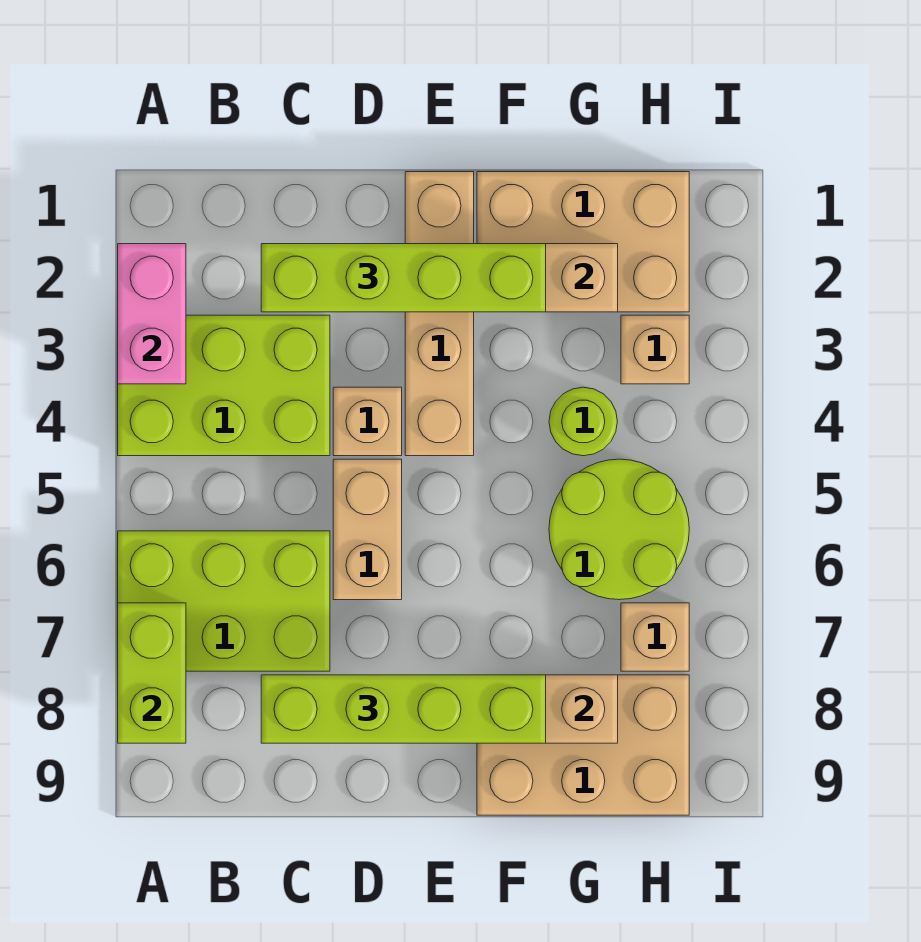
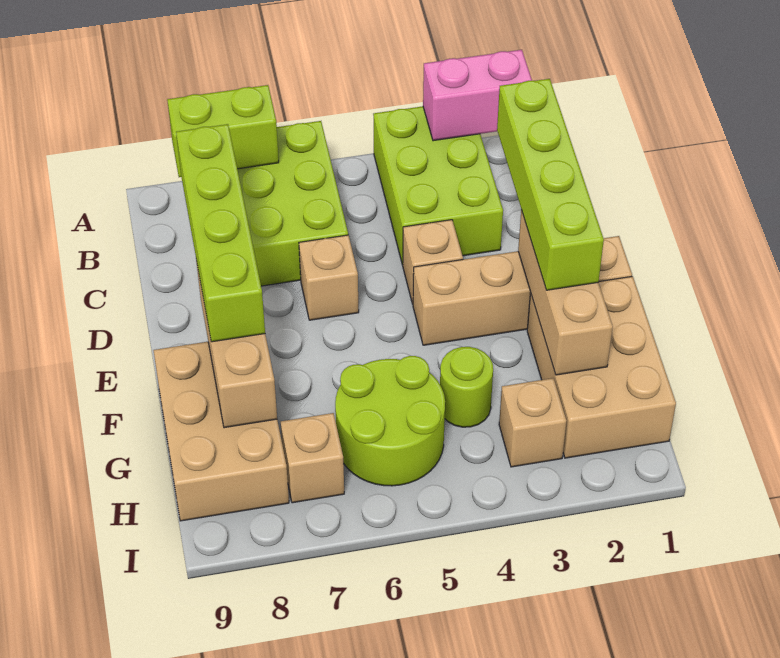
tan brick D5:D6 level 1 -> tan brick D6 level 1

